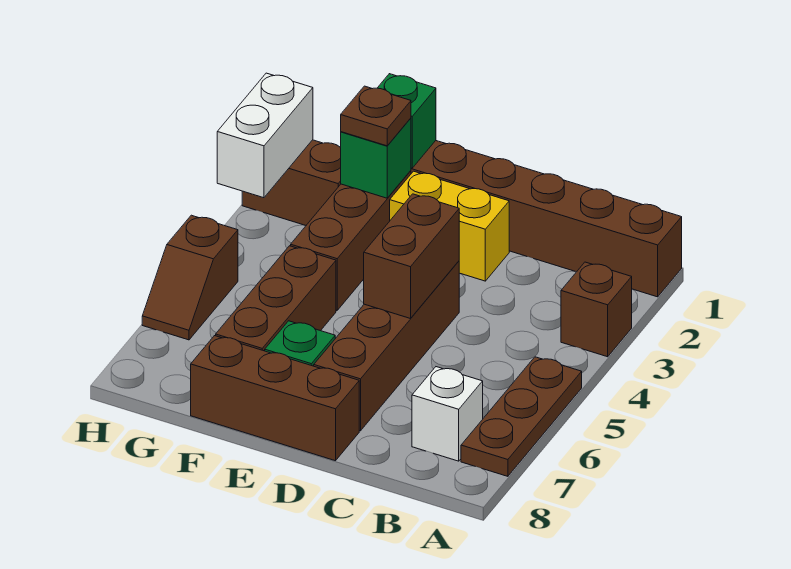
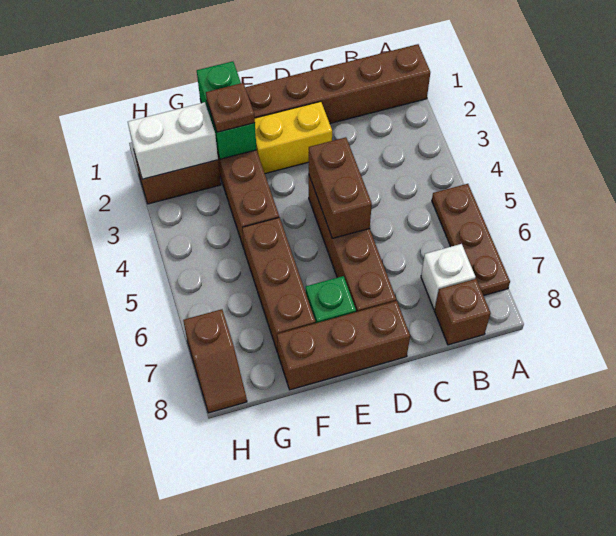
brown brick A3 level 1 -> brown brick B8 level 1
white brick H2:H3 level 2 -> white brick G2:H2 level 2
brown slope H5:H6 level 1 top 5 -> brown slope H7:H8 level 1 top 7

